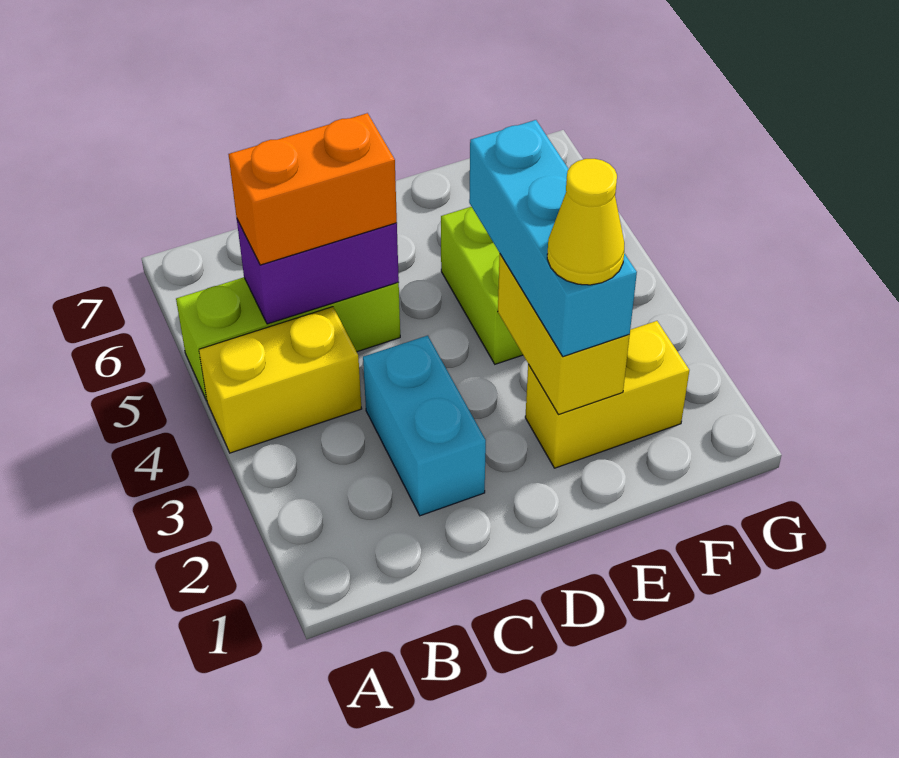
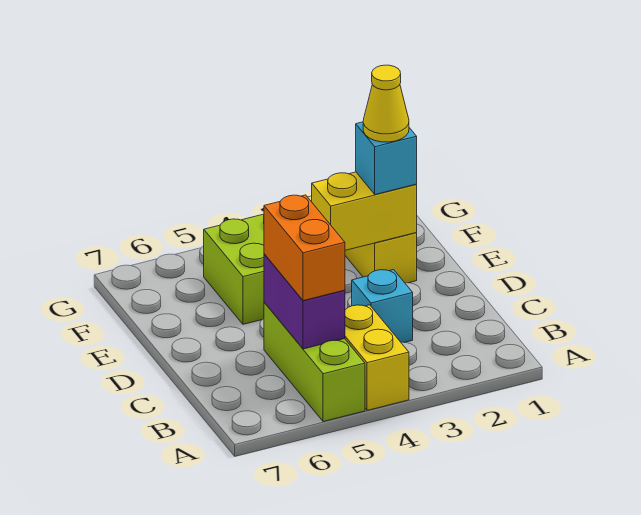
cyan brick C2:C3 level 1 -> cyan brick C3 level 1
cyan brick E2:E4 level 3 -> cyan brick E2 level 3

